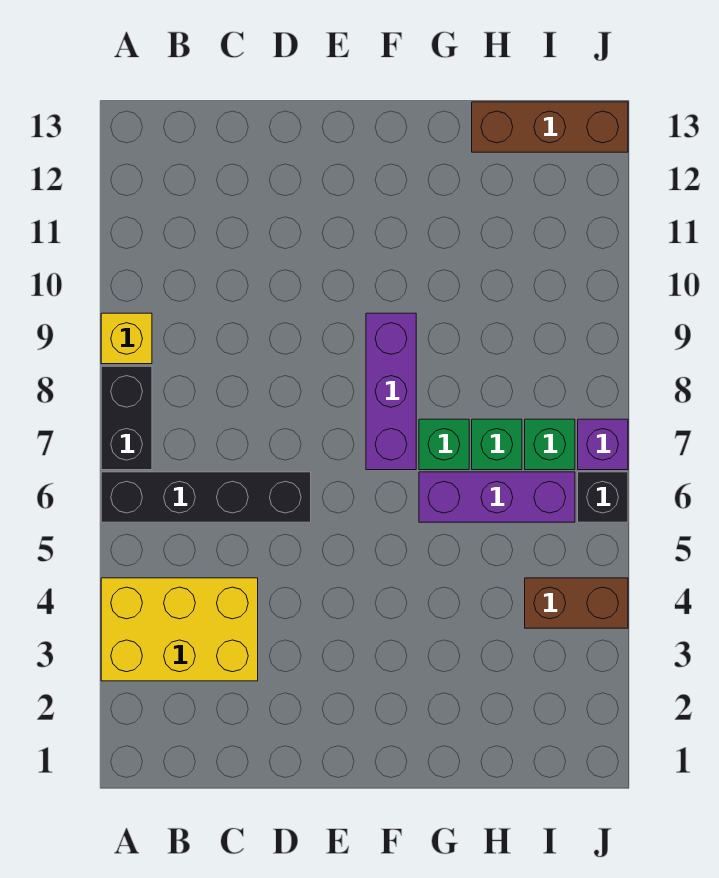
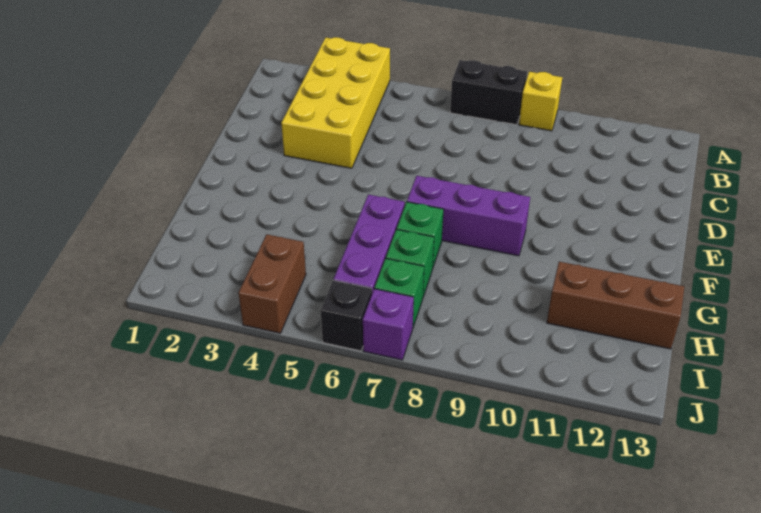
yellow brick A3:C4 level 1 -> yellow brick A3:D4 level 1
black brick A6:D6 level 1 -> none
brown brick H13:J13 level 1 -> brown brick H11:H13 level 1

